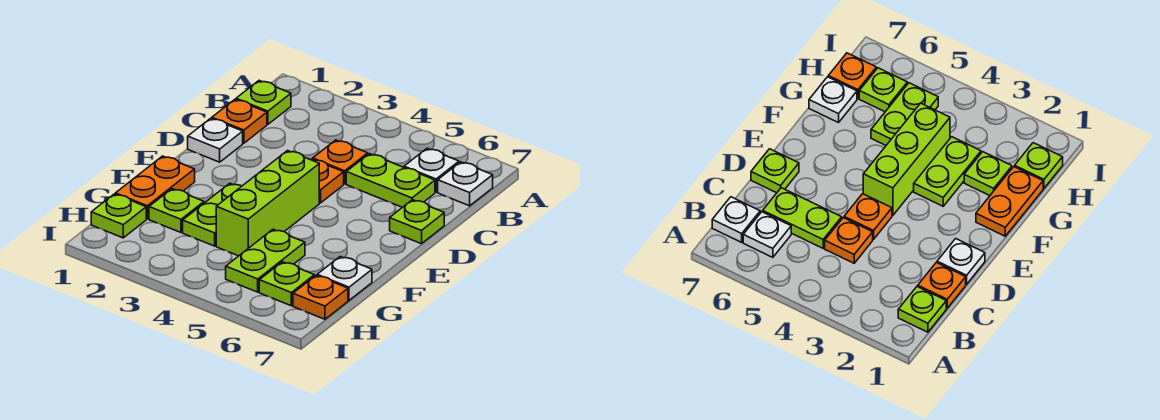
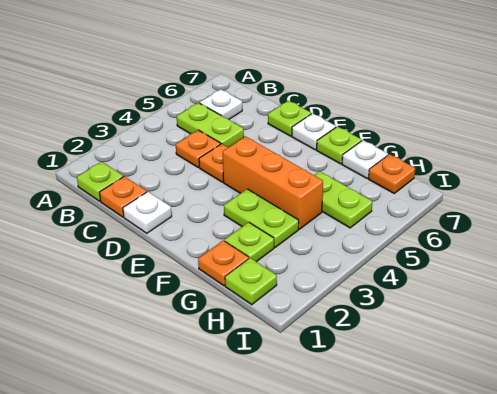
white plate B7 level 1 -> white plate E7 level 1
lime plate C5:C6 level 1 -> lime plate B5:C5 level 1
lime brick E4:G4 level 1 -> orange brick E4:G4 level 1
orange plate F1:G1 level 1 -> orange plate G1 level 1
lime plate H6 level 1 -> lime plate F7 level 1

